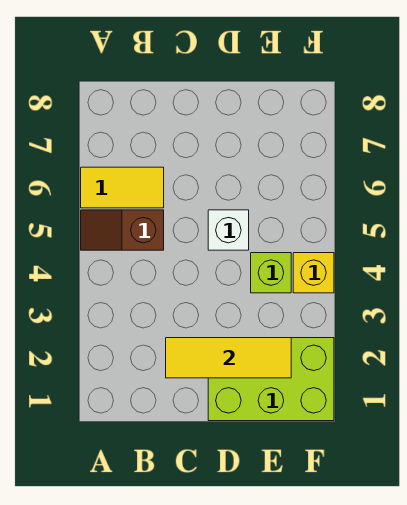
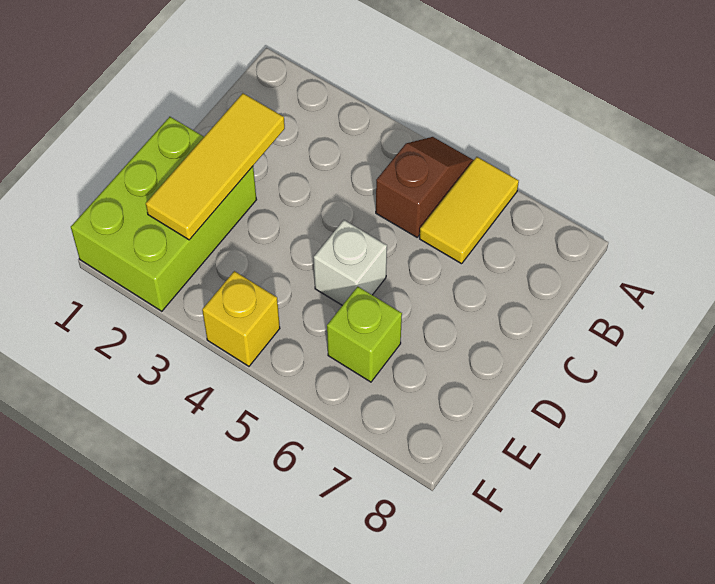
lime brick E4 level 1 -> lime brick E6 level 1

